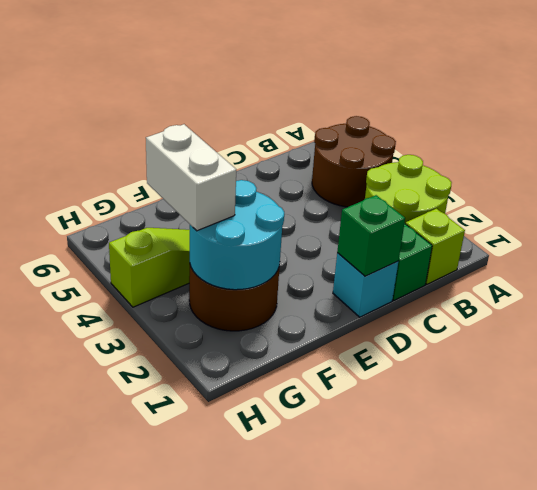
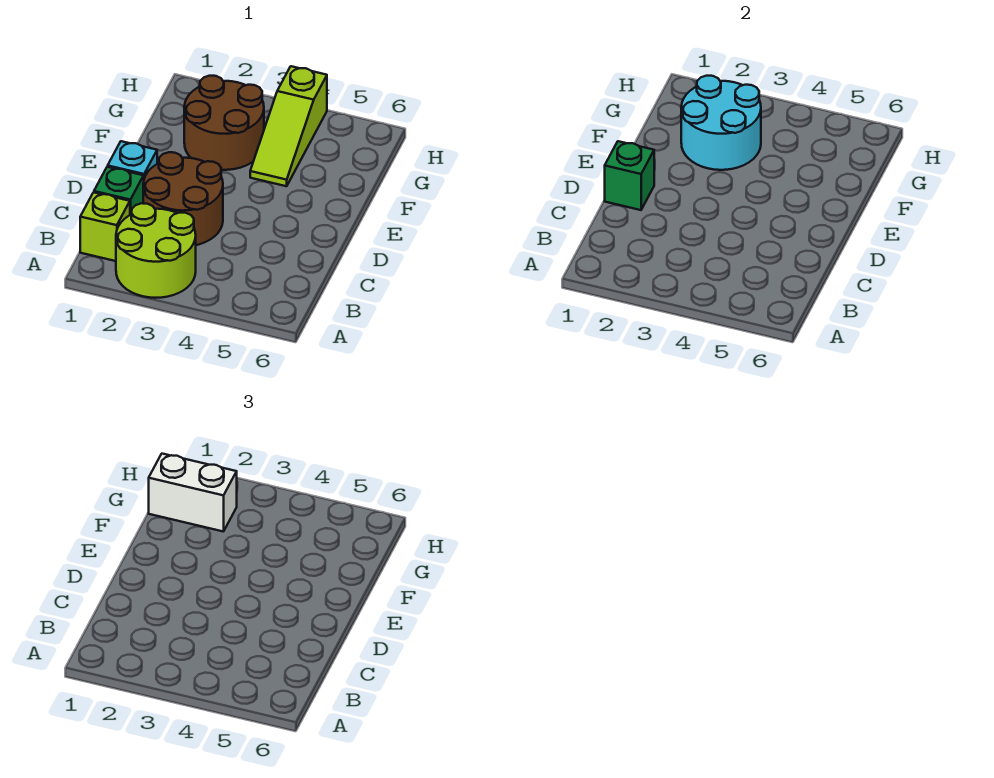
brown round brick A4:B5 level 1 -> brown round brick C2:D3 level 1
white brick G3:G4 level 3 -> white brick G1:G2 level 3

